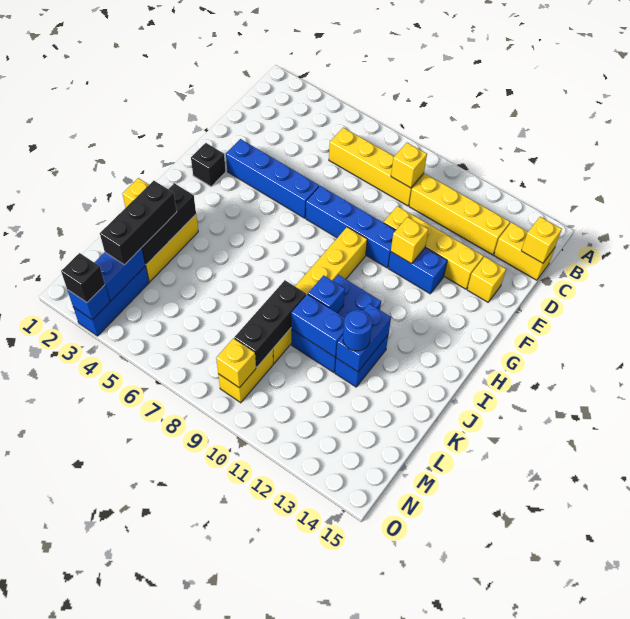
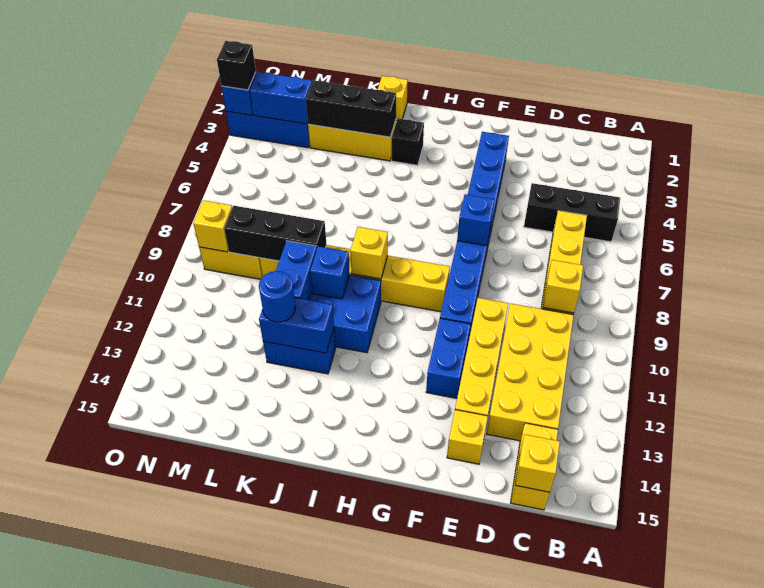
yellow brick C10:C13 level 1 -> yellow brick C10:D13 level 1
none -> blue brick F7 level 2
yellow brick F11 level 2 -> yellow brick I9 level 2
black brick G2 level 1 -> black brick I3 level 1
black brick K3:M3 level 3 -> black brick B5:D5 level 1

